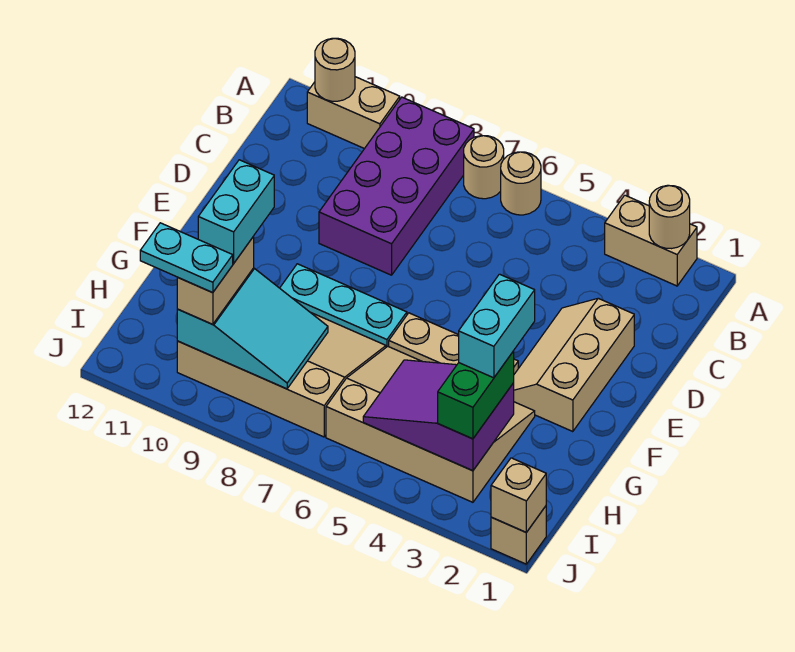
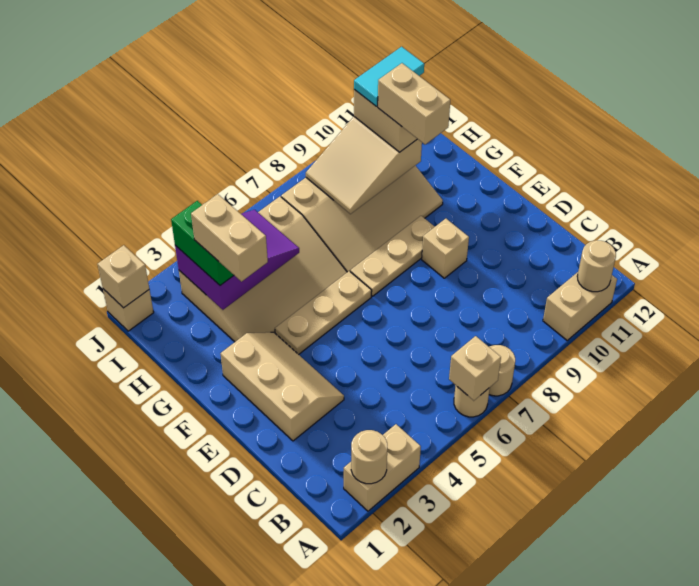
none -> tan brick A6 level 2
purple brick A8:D9 level 1 -> none
none -> tan brick E9 level 1
cyan plate F7:F9 level 1 -> tan plate F7:F9 level 1
cyan brick G3:H3 level 4 -> tan brick G3:H3 level 4
cyan brick G10:H10 level 4 -> tan brick G10:H10 level 4
cyan slope H8:I10 level 2 top 10 -> tan slope H8:I10 level 2 top 10
cyan plate I10:I11 level 4 -> cyan tile I10:I11 level 4

